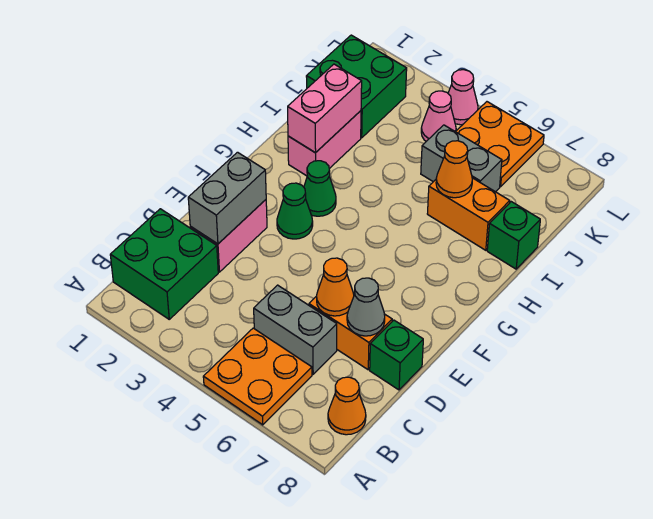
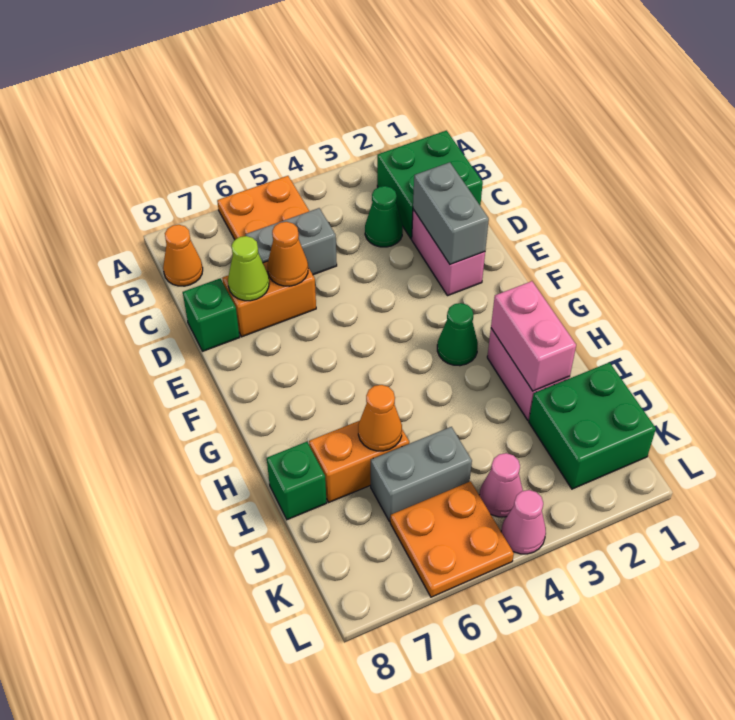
grey cone D7 level 2 -> lime cone D7 level 2
green cone F3 level 1 -> green cone C3 level 1

